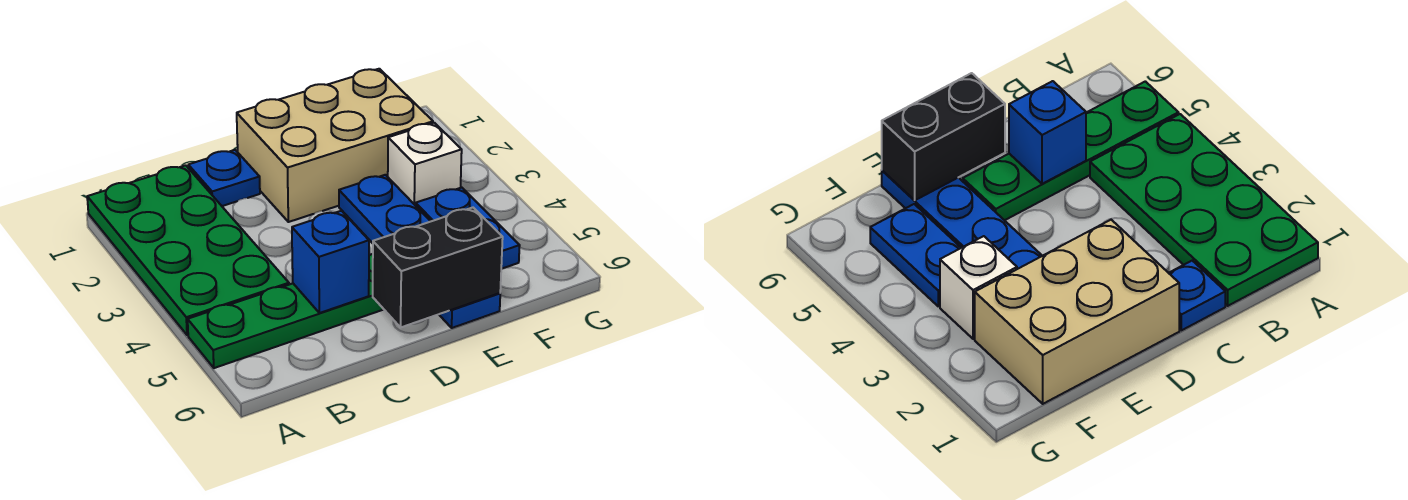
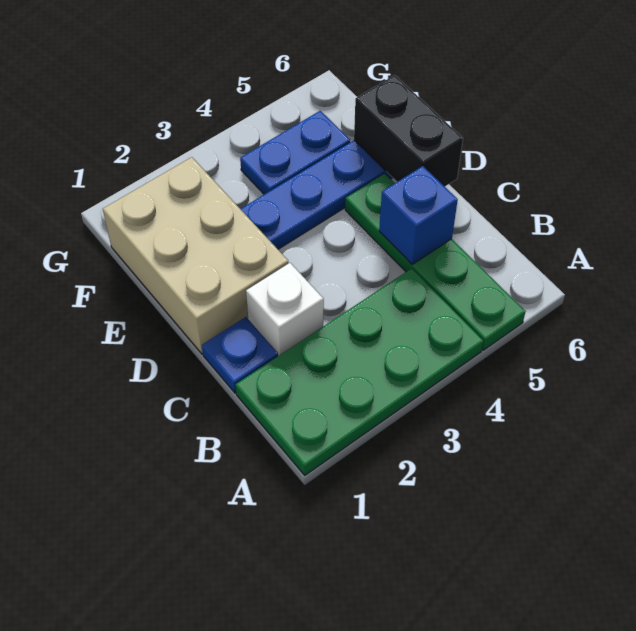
white brick F3 level 1 -> white brick C2 level 1

